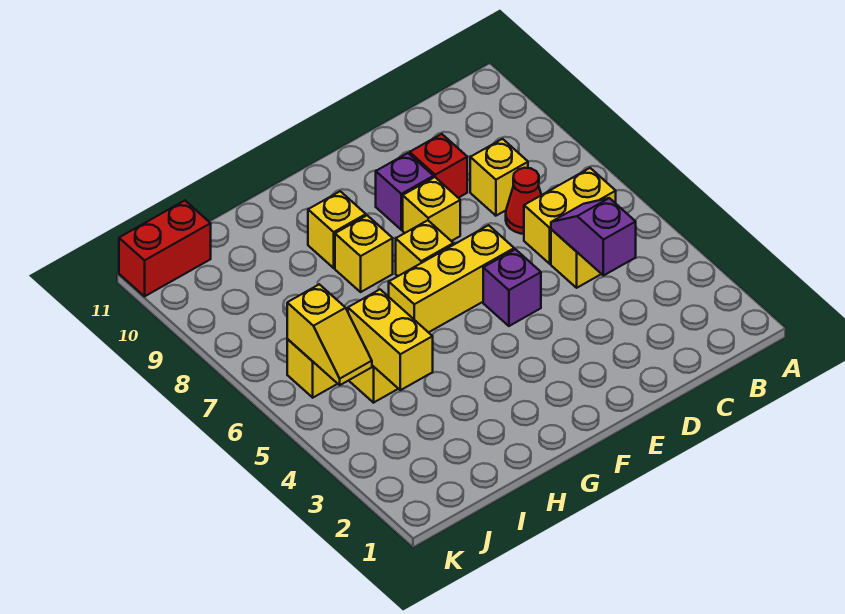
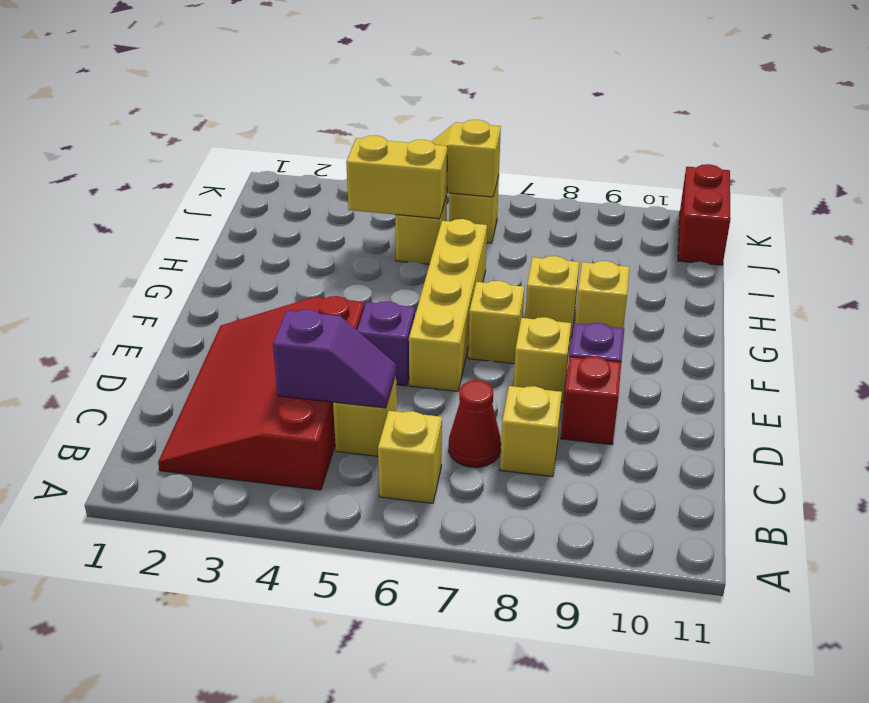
none -> red slope B2:E4 level 1 top 4
yellow brick B6:C6 level 1 -> yellow brick B6 level 1
yellow brick E6:G6 level 1 -> yellow brick E6:H6 level 1

